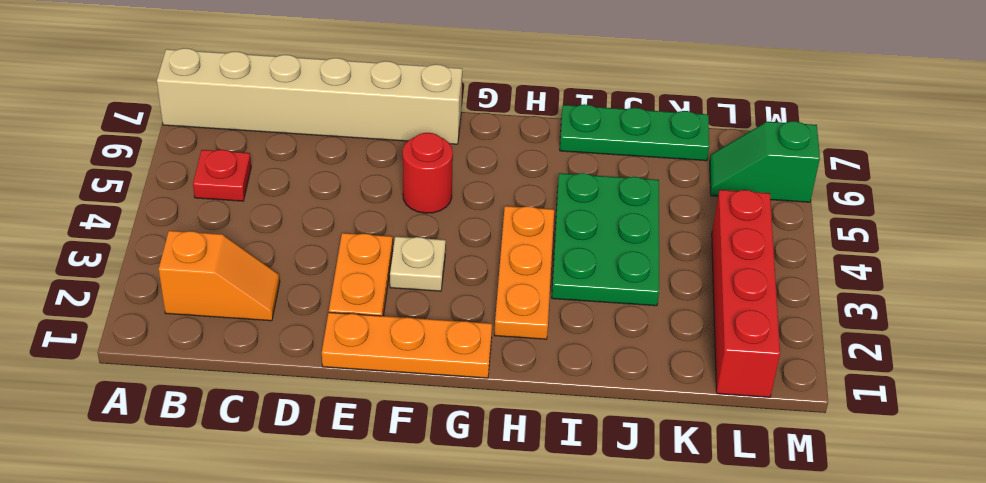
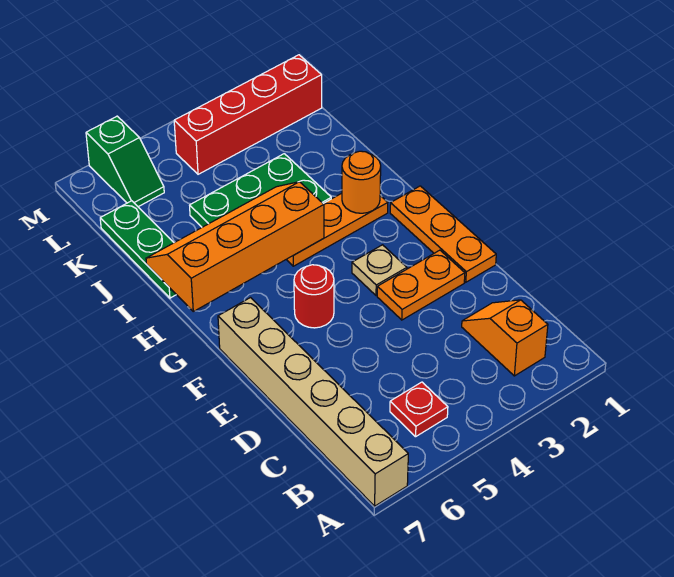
none -> orange round brick H2 level 2
none -> orange slope H4:I7 level 2 top H

